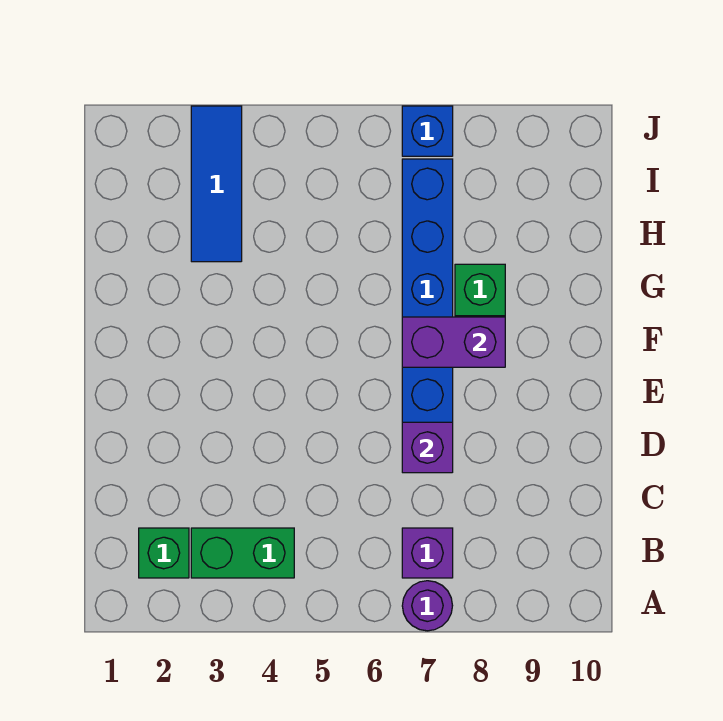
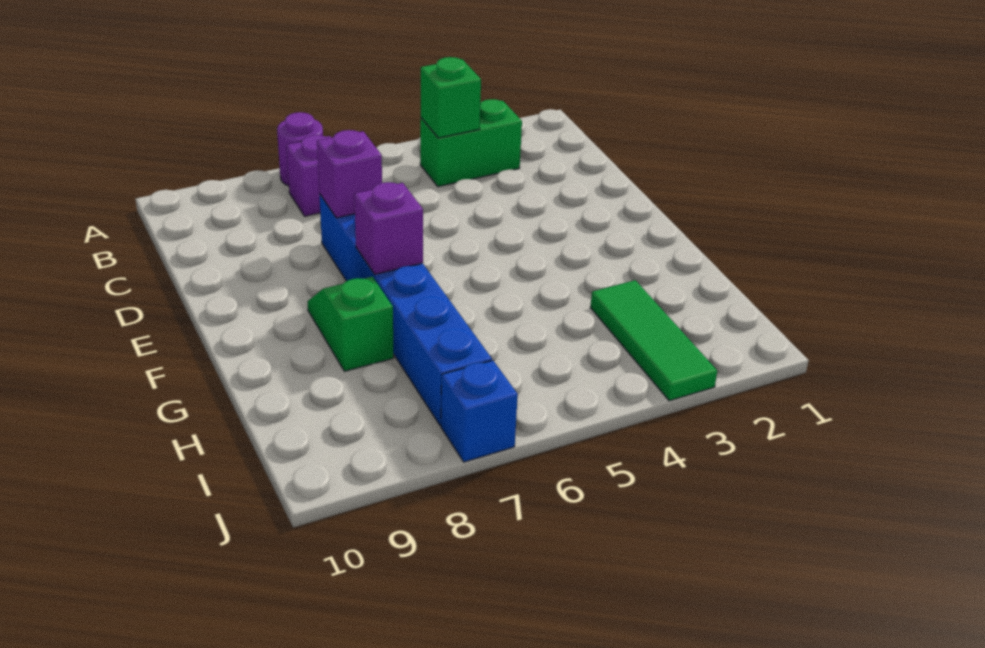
green brick B2 level 1 -> green brick B4 level 2
purple brick F7:F8 level 2 -> purple brick F7 level 2
blue tile H3:J3 level 1 -> green tile H3:J3 level 1

